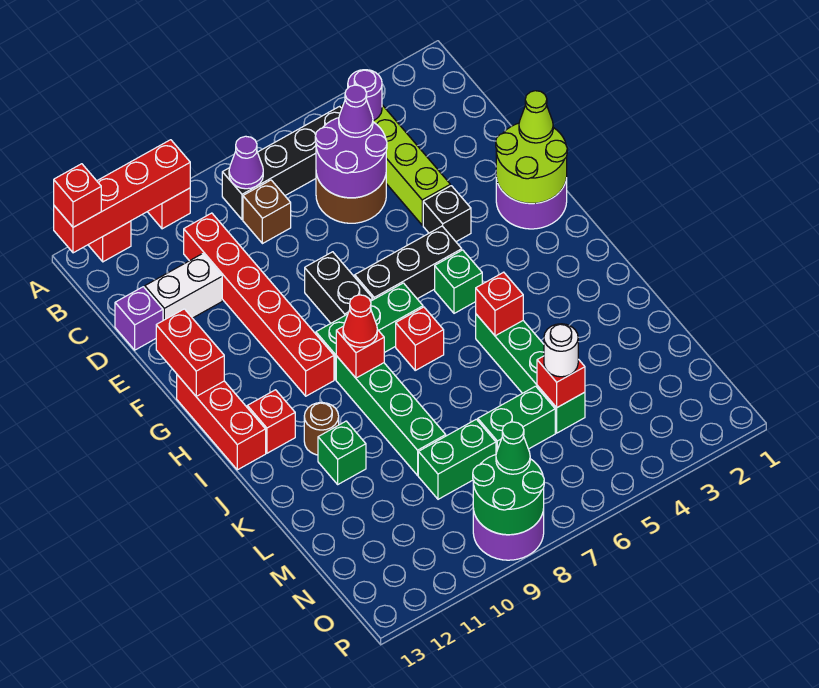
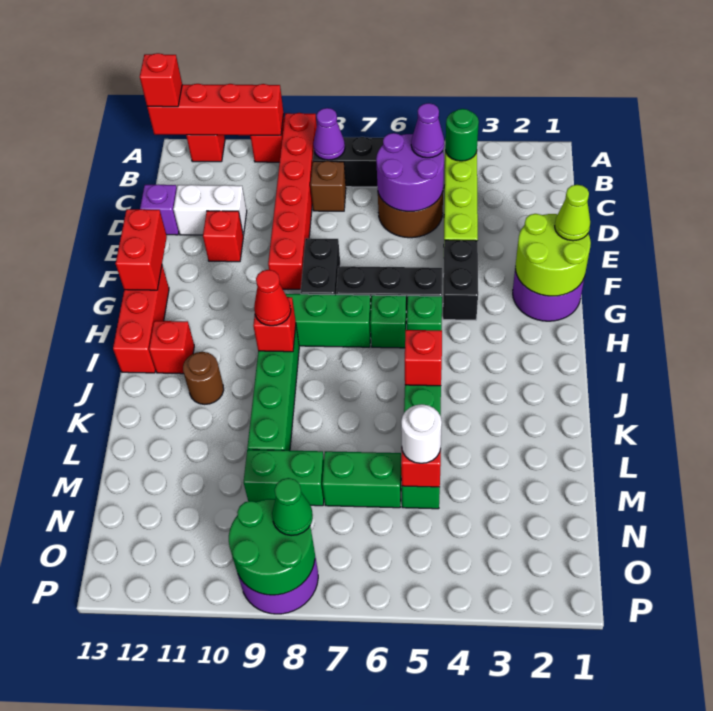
purple round brick B4 level 2 -> green round brick B4 level 2
red brick C10:H10 level 1 -> red brick A9:F9 level 1
black brick F4 level 1 -> black brick F4:G4 level 1
red brick I7 level 1 -> red brick E11 level 1
green brick K11 level 1 -> green brick H6 level 1

